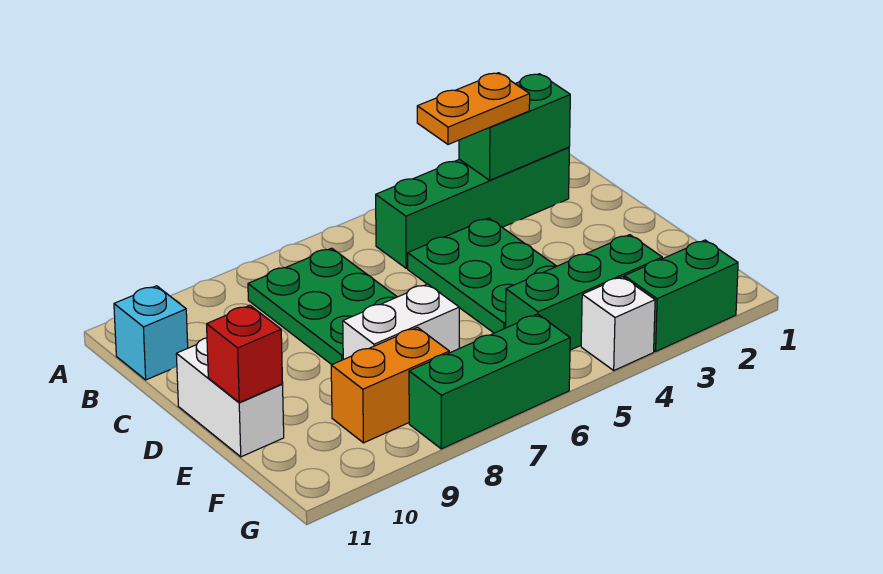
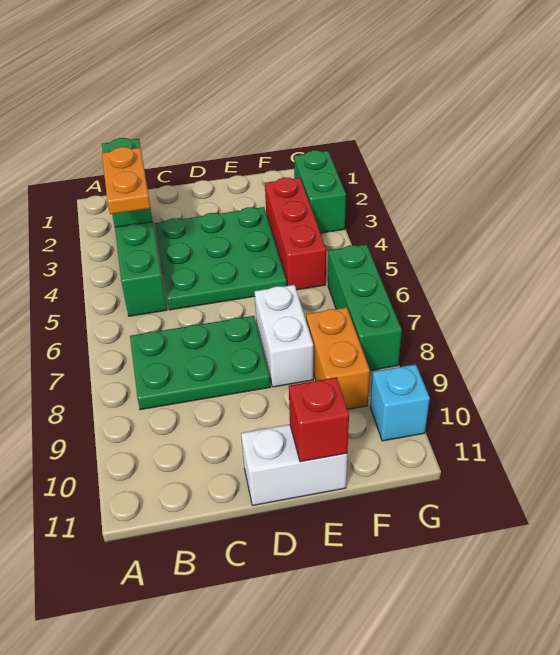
cyan brick B11 level 1 -> cyan brick G10 level 1
green plate C4:E5 level 1 -> green plate C3:E5 level 1
green brick F3:F5 level 1 -> red brick F3:F5 level 1
white brick G4 level 1 -> none

